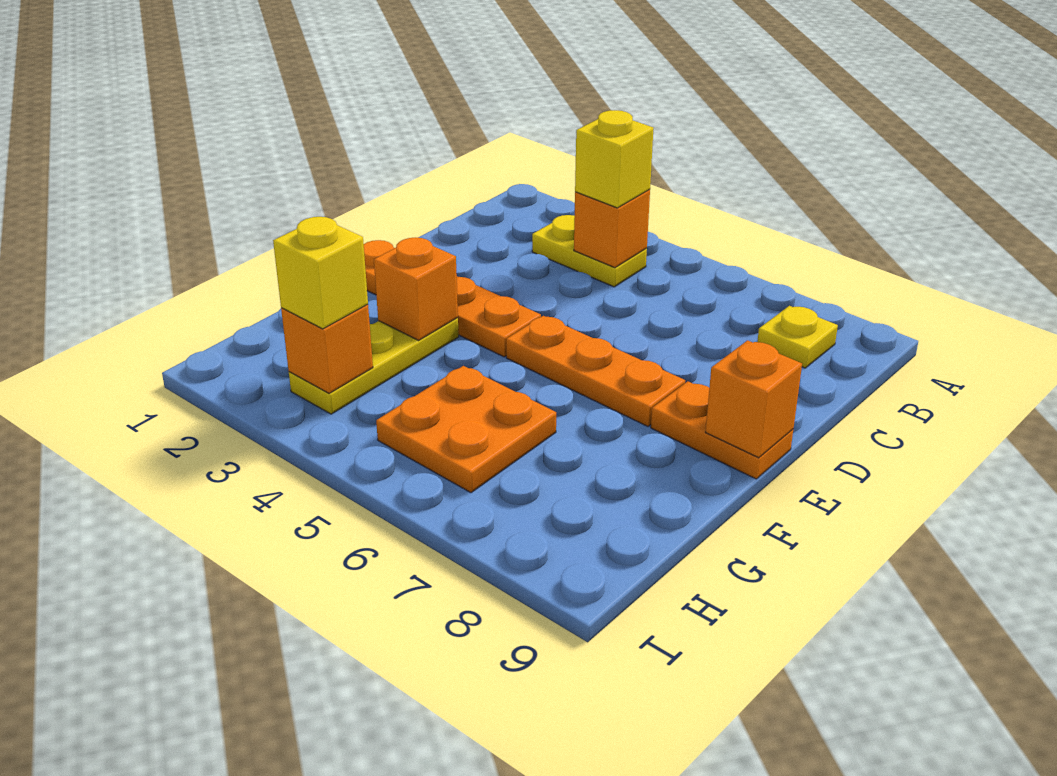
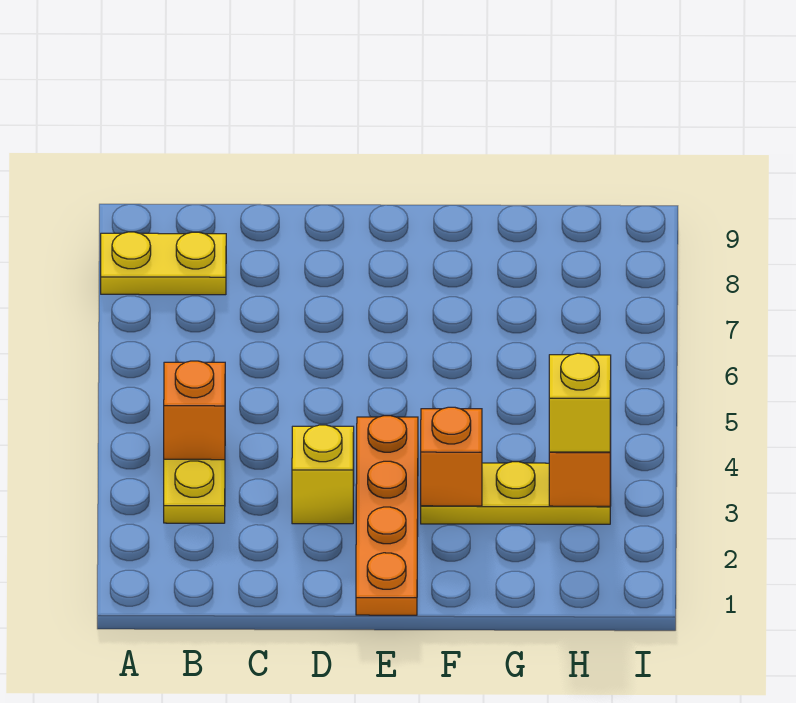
yellow brick B4 level 3 -> yellow brick D3 level 1
yellow plate B8 level 1 -> yellow plate A8:B8 level 1
orange plate E5:E7 level 1 -> none
orange plate E8:E9 level 1 -> none
orange brick E9 level 2 -> none
orange plate G5:H6 level 1 -> none

